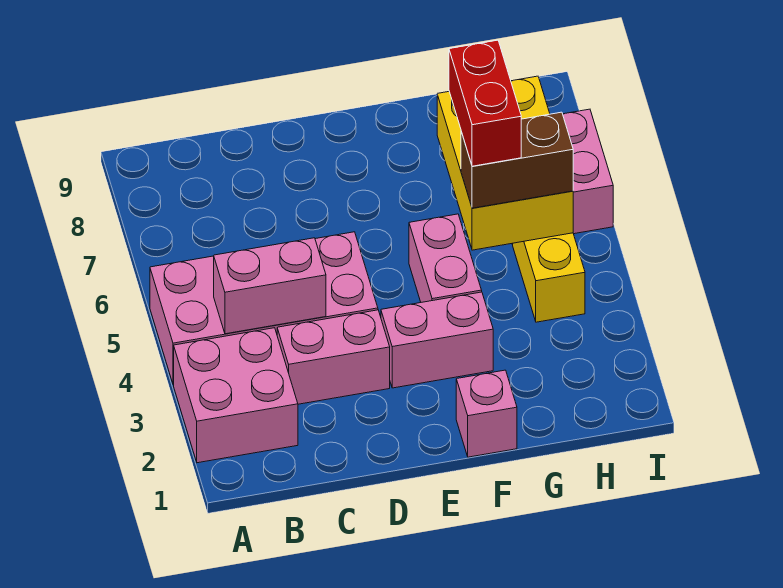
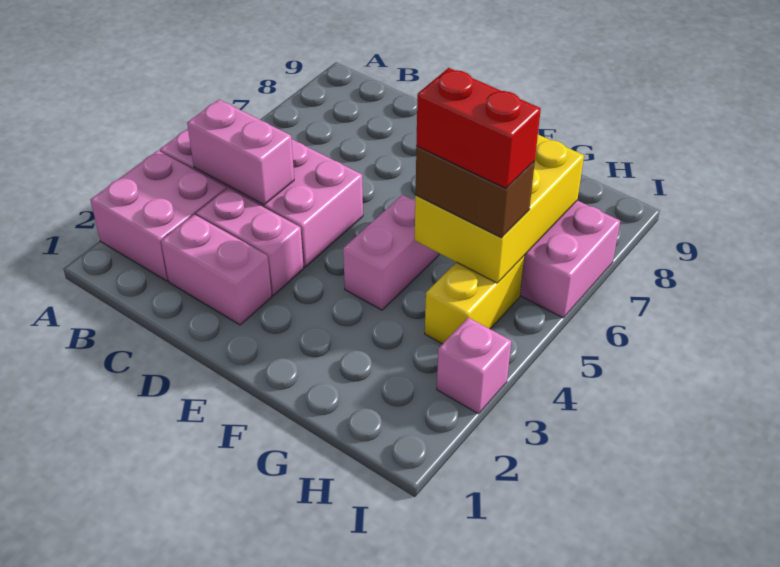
pink brick E3:F3 level 1 -> pink brick C2:D2 level 1
pink brick F1 level 1 -> pink brick I3 level 1
red brick G5:G6 level 4 -> red brick G5:H5 level 4

